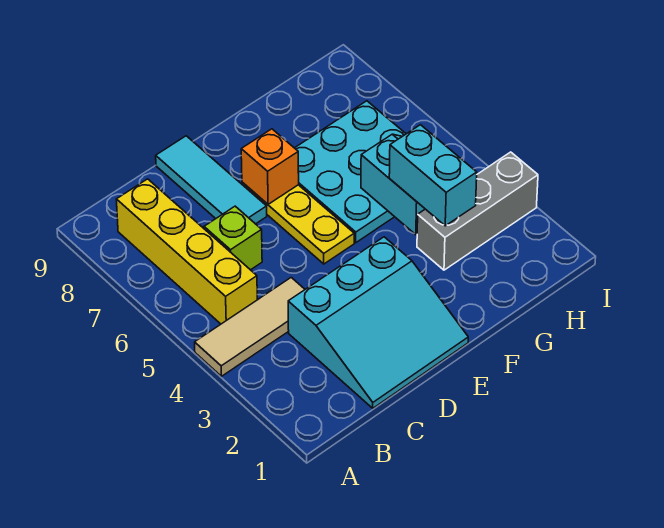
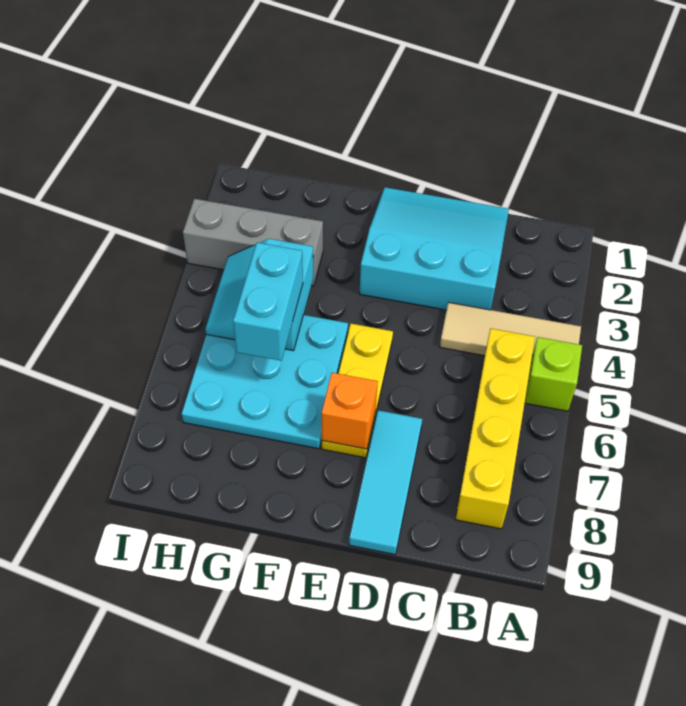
lime brick C6 level 1 -> lime brick A5 level 1
cyan brick G3:G4 level 3 -> cyan brick G5:G6 level 3

